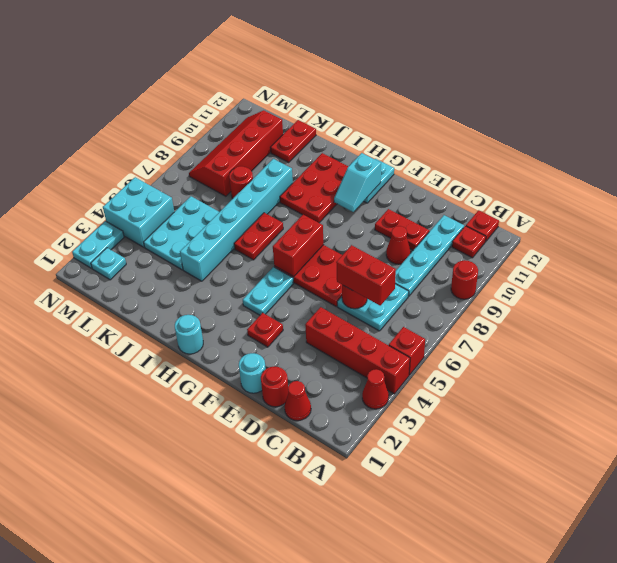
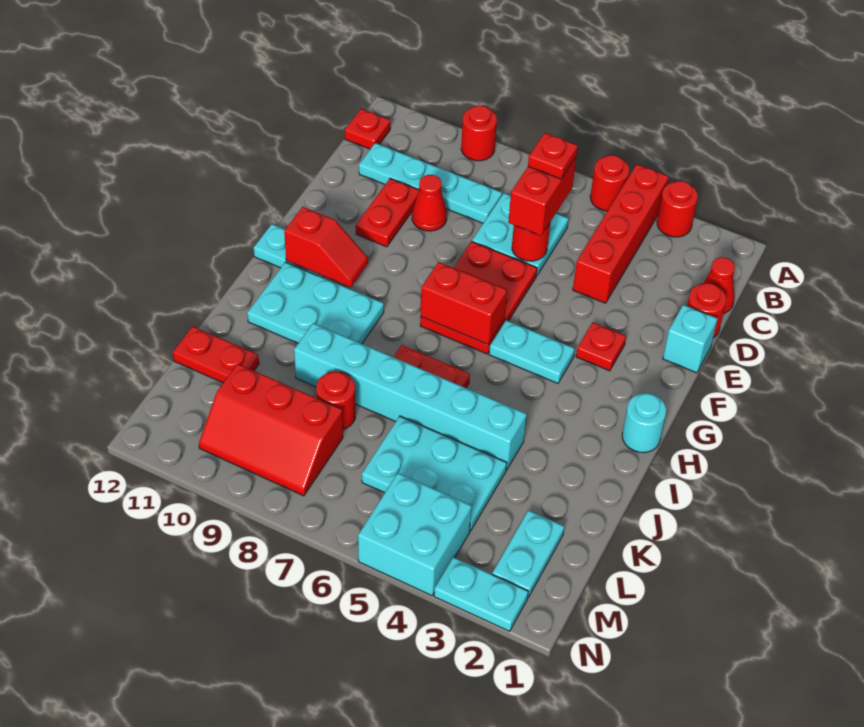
red cone A3 level 1 -> red round brick A3 level 1
red brick A5 level 1 -> red round brick A5 level 1
red plate B11 level 1 -> red plate C6 level 4
cyan round brick E1 level 1 -> cyan brick E1 level 1
cyan slope G10:G11 level 2 top 11 -> red slope G10:G11 level 2 top 11
red plate H9:I11 level 1 -> cyan plate H9:I11 level 1
red slope L8:M11 level 1 top L -> red slope L8:M10 level 1 top L
cyan plate M2 level 1 -> cyan plate L2:M2 level 1

